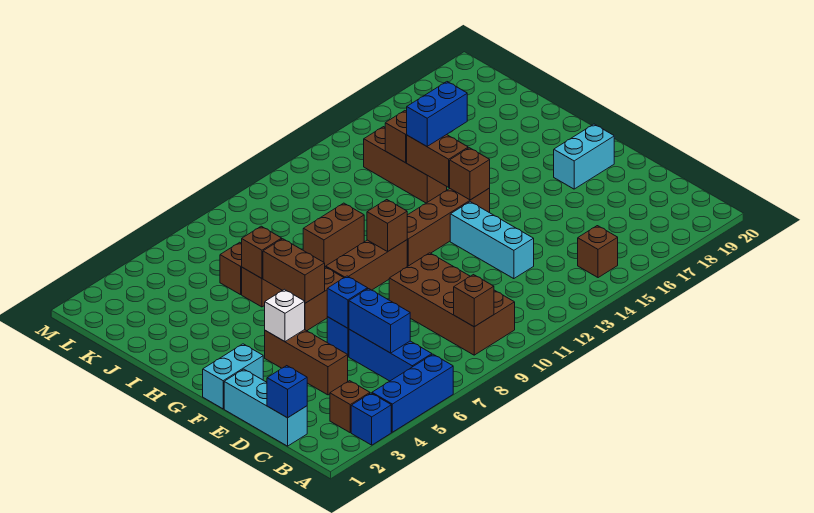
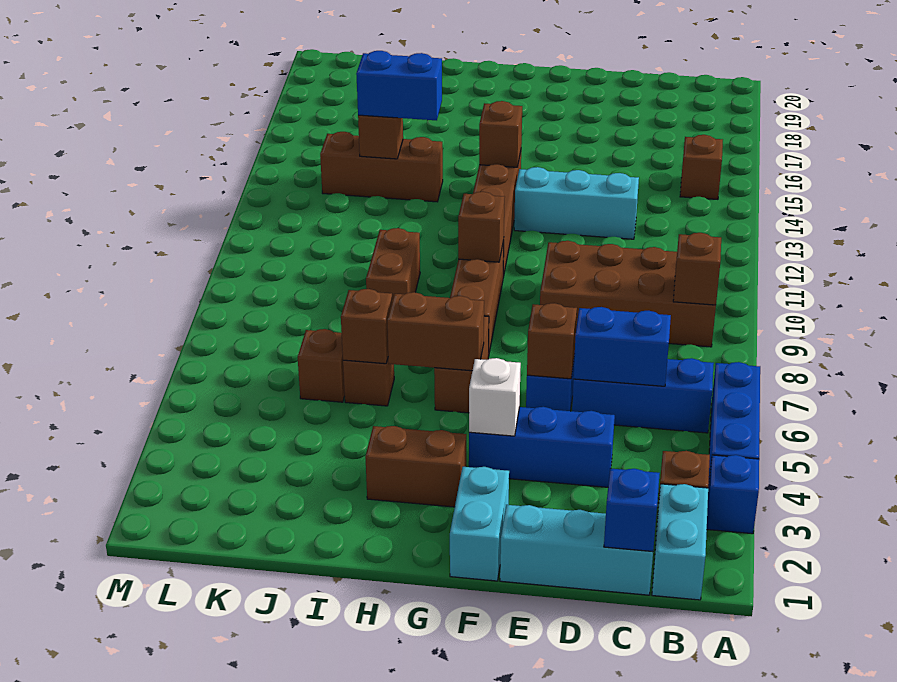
brown brick D4:F4 level 1 -> blue brick D4:F4 level 1
blue brick E6 level 2 -> brown brick E6 level 2
cyan brick F18:F19 level 1 -> cyan brick B1:B2 level 1
brown brick H14:I14 level 2 -> brown brick G3:H3 level 1
blue brick I14:I15 level 3 -> blue brick I14:J14 level 3

